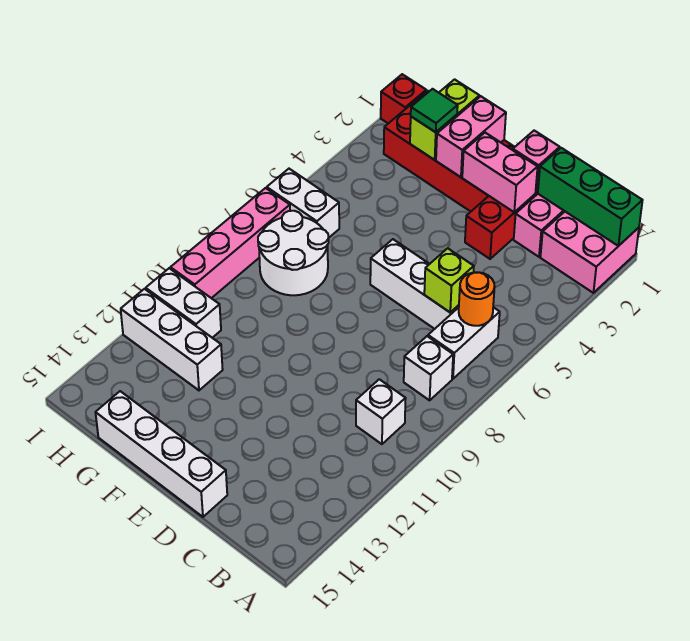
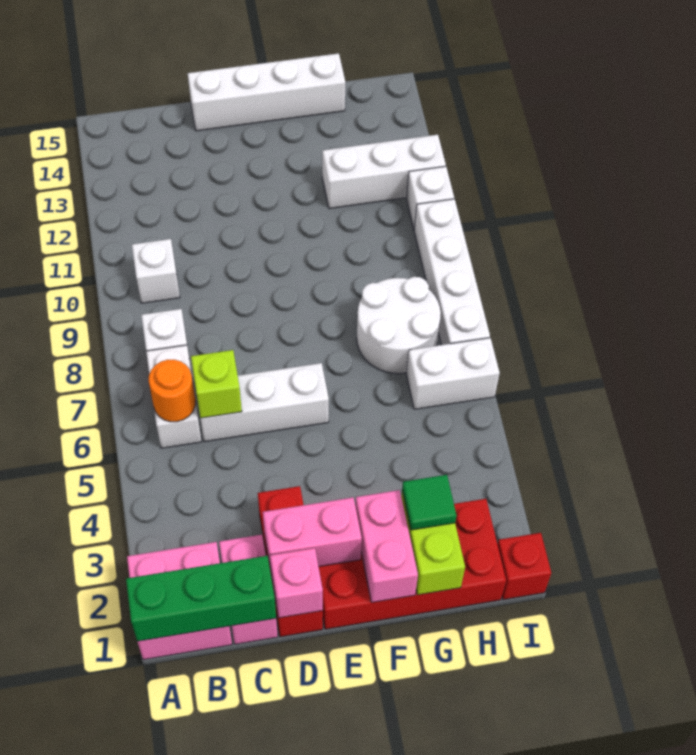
white brick H11:I11 level 1 -> white brick I11 level 1
pink brick I7:I10 level 1 -> white brick I7:I10 level 1

